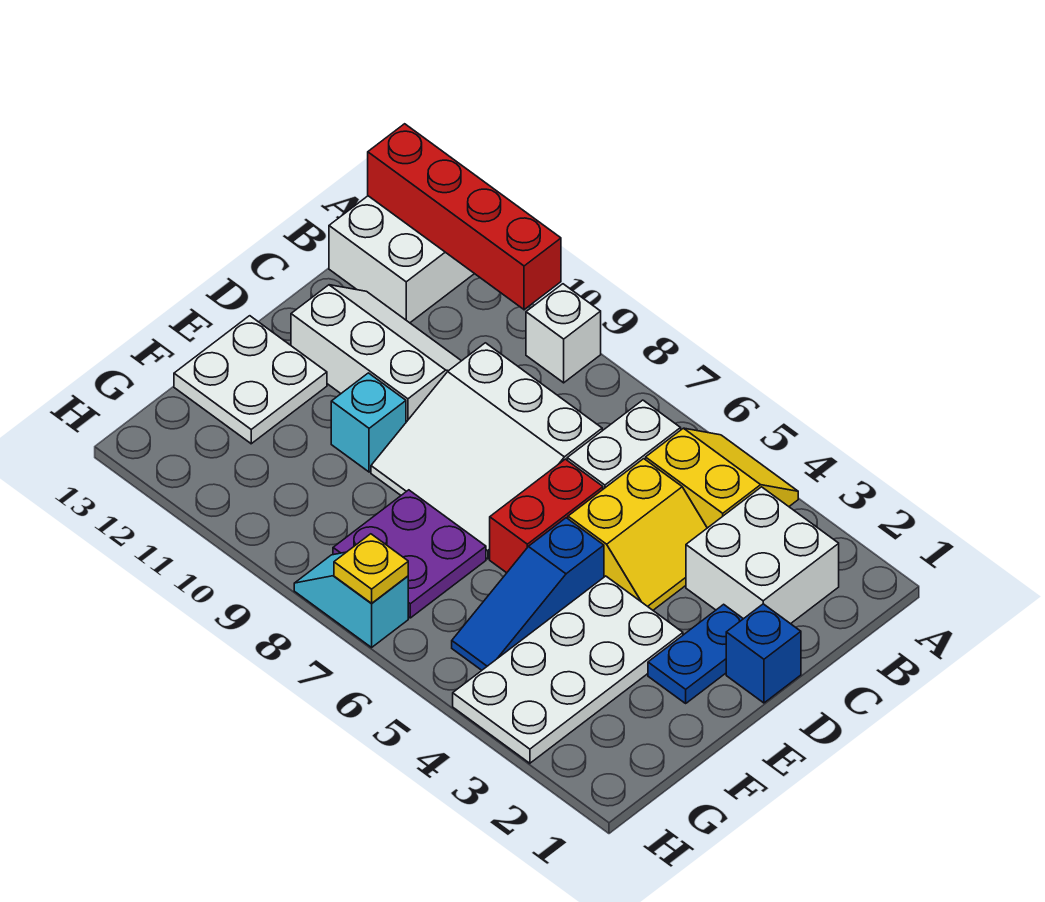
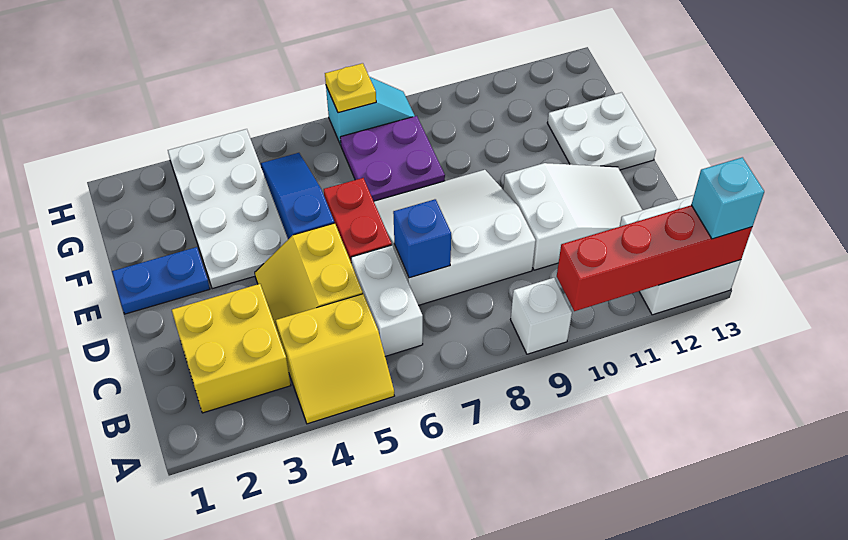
white brick B2:C3 level 1 -> yellow brick B2:C3 level 1
white slope C10:D12 level 1 top D -> white slope C10:D12 level 1 top 10
blue brick D1 level 1 -> blue brick C7 level 2
blue plate D2:E2 level 1 -> blue plate E1:E2 level 1
cyan brick E10 level 1 -> cyan brick A13 level 3

